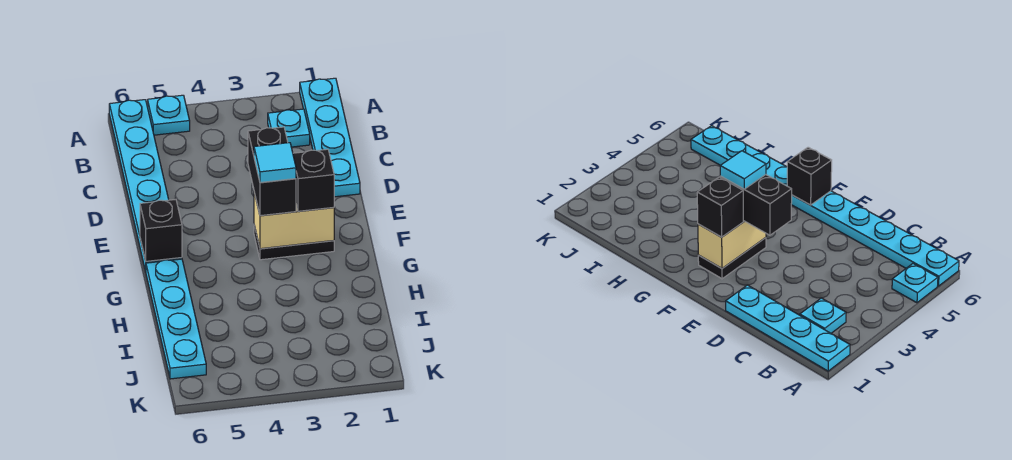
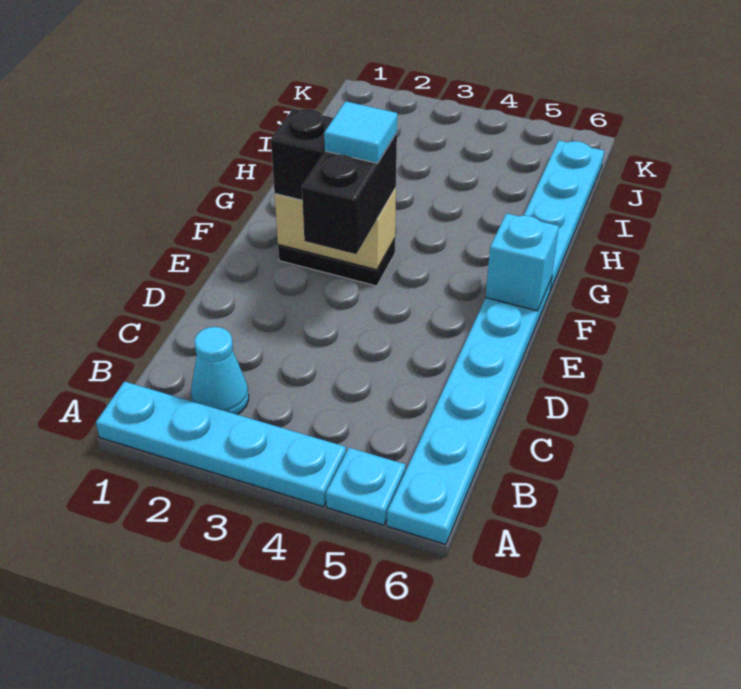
cyan plate A1:D1 level 1 -> cyan plate A1:A4 level 1
cyan plate B2 level 1 -> cyan cone B2 level 1
black brick F6 level 2 -> cyan brick F6 level 2

